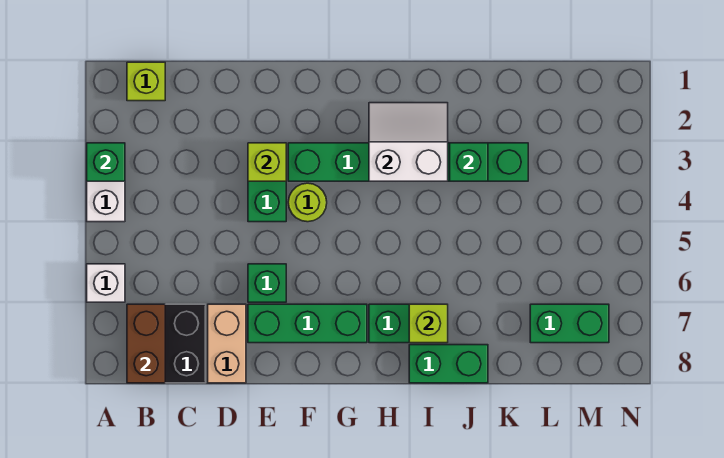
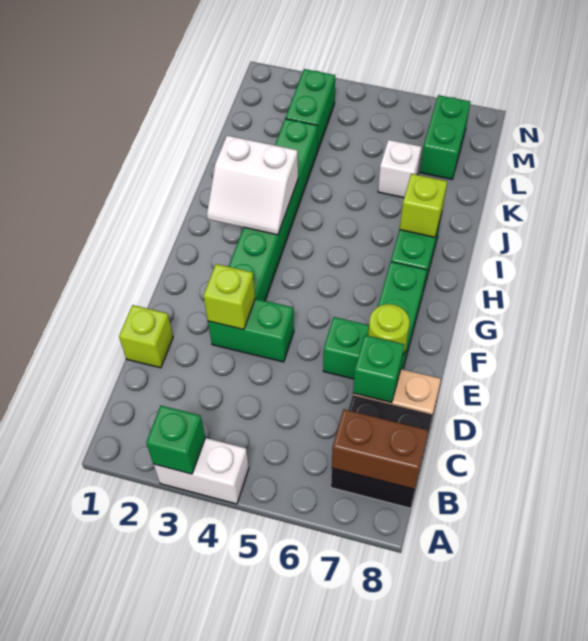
white brick A6 level 1 -> white brick K6 level 1
lime brick B1 level 1 -> lime brick D1 level 1
lime round brick F4 level 1 -> lime round brick E7 level 2
white slope H2:I3 level 2 top 3 -> white slope H2:I3 level 2 top I
green brick I8:J8 level 1 -> green brick L3:M3 level 1
green brick J3 level 2 -> green brick D7 level 2

